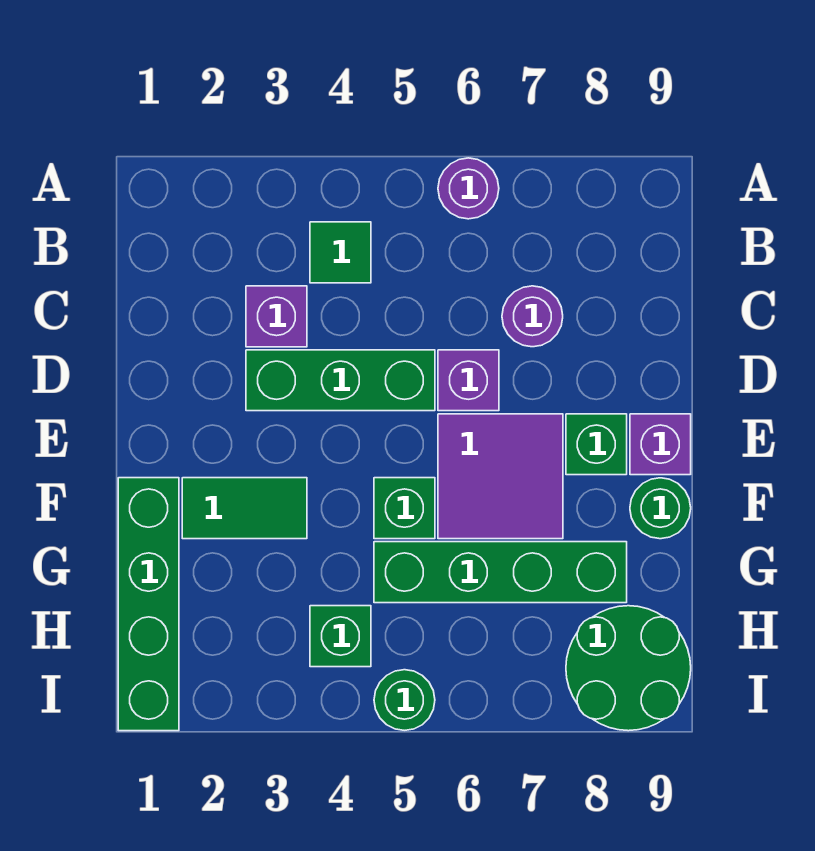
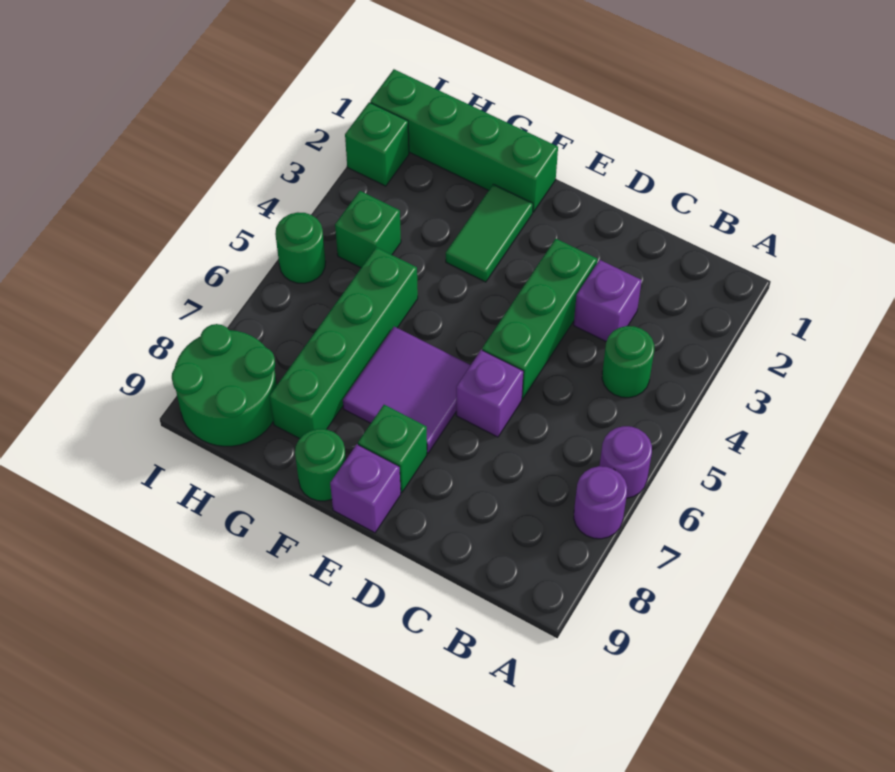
green tile B4 level 1 -> green round brick B4 level 1
purple round brick C7 level 1 -> purple round brick A7 level 1
green brick F5 level 1 -> green brick I2 level 1

